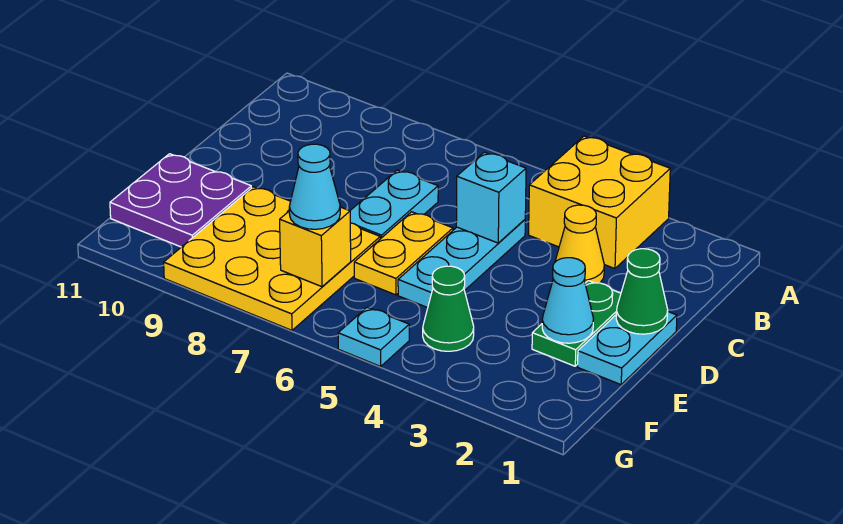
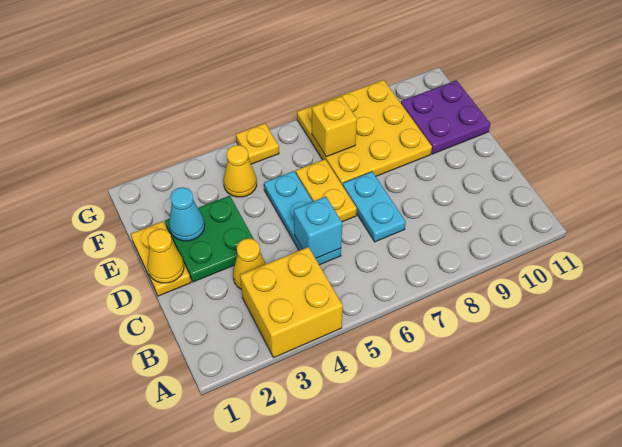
cyan plate D1:E1 level 1 -> yellow plate D1:E1 level 1
green cone D1 level 2 -> yellow cone D1 level 2
green plate D2:E2 level 1 -> green plate D2:E3 level 1
green cone F4 level 1 -> yellow cone F4 level 1
cyan cone F7 level 3 -> none
cyan plate G5 level 1 -> yellow plate G5 level 1

